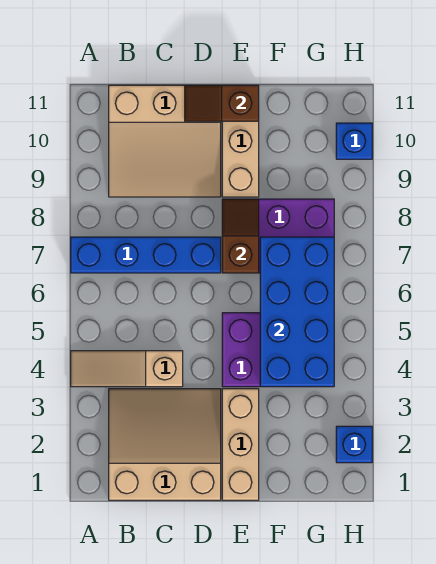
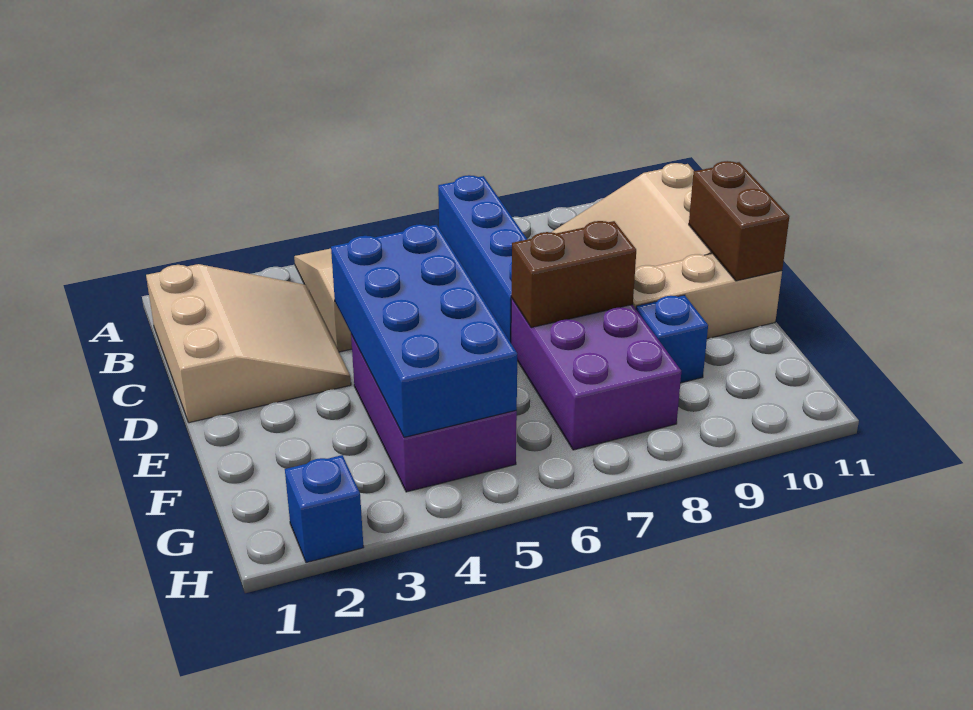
brown slope D11:E11 level 2 top E -> brown brick D11:E11 level 2
tan brick E1:E3 level 1 -> none
brown slope E7:E8 level 2 top 7 -> brown brick E7:E8 level 2
blue brick F4:G7 level 2 -> blue brick D4:G5 level 2
blue brick H10 level 1 -> blue brick F9 level 1

